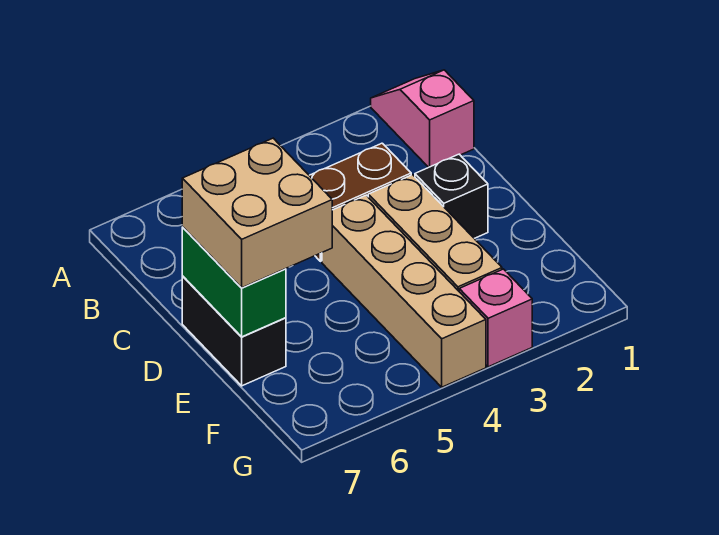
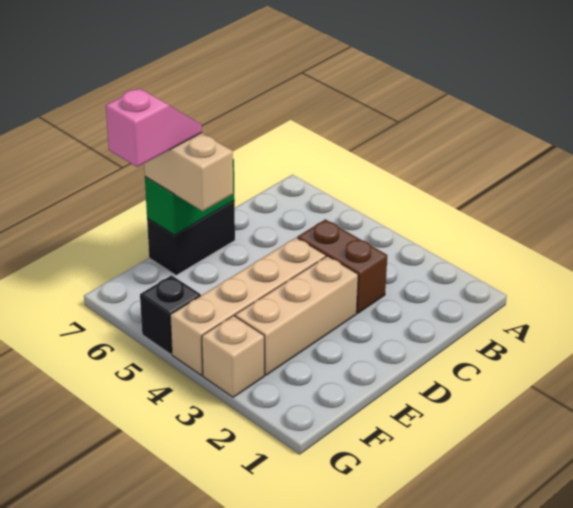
pink slope A1:B1 level 1 top B -> pink slope E7:F7 level 4 top F
black brick D2 level 1 -> black brick G5 level 1
tan brick D6:E7 level 3 -> tan brick E6:E7 level 3
pink brick G3 level 1 -> tan brick G3 level 1

